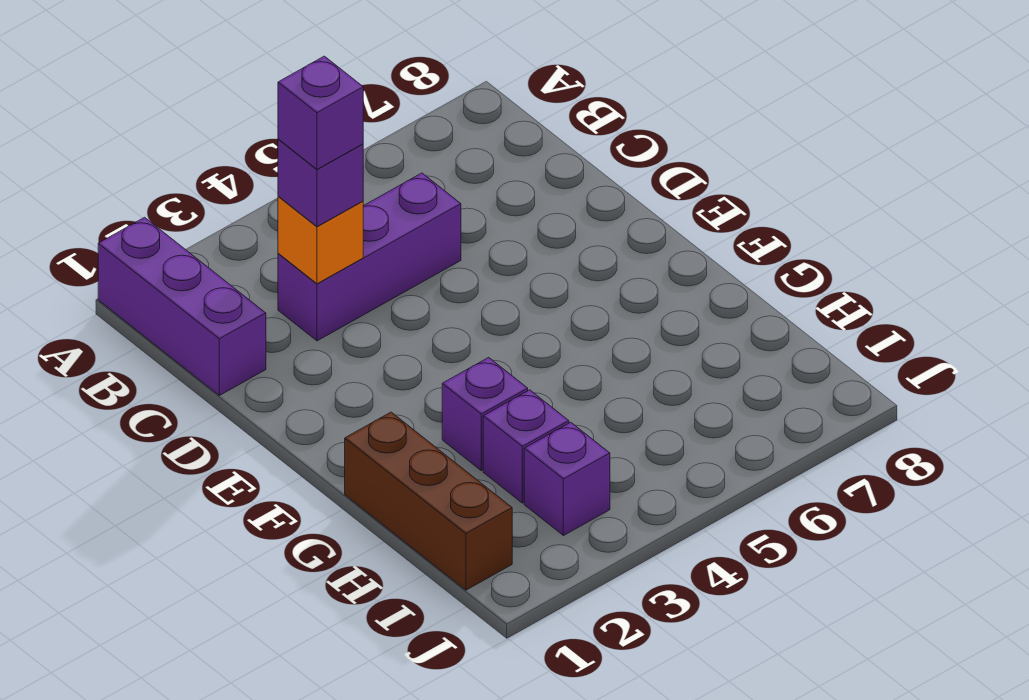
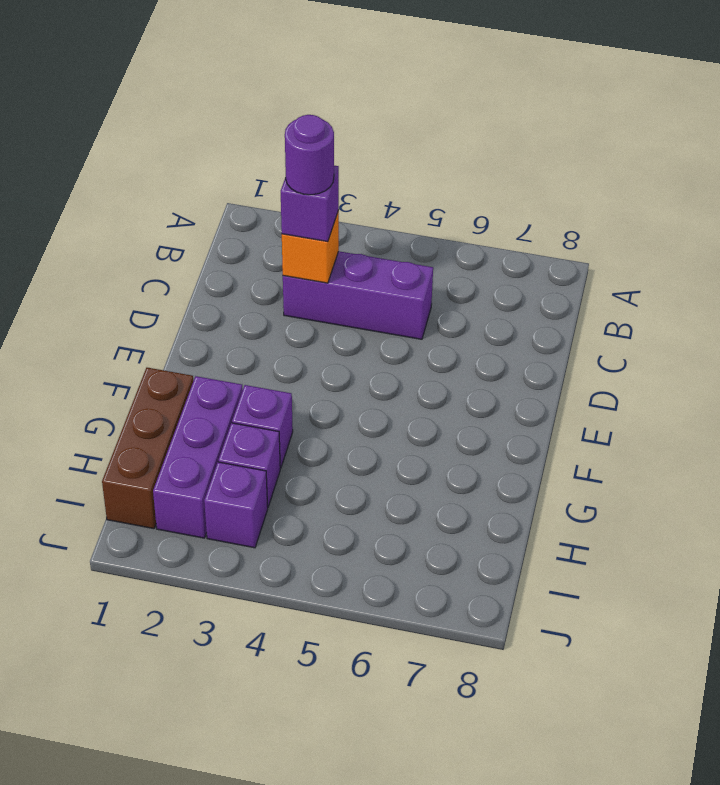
purple brick A1:C1 level 1 -> purple brick G2:I2 level 1
purple brick C3 level 4 -> purple round brick C3 level 4

